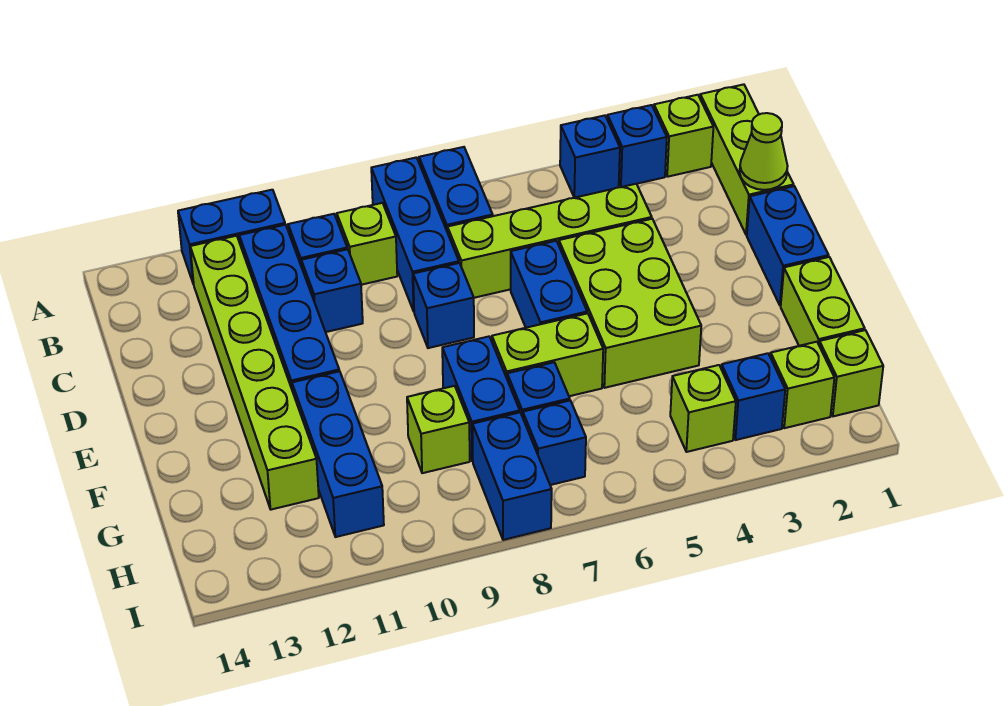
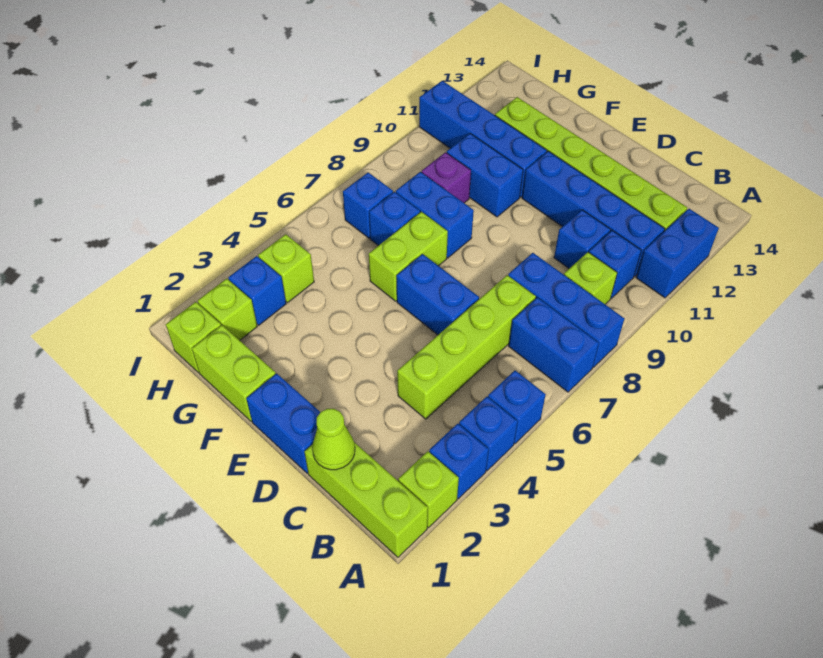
lime brick D4:F5 level 1 -> none
blue brick D8 level 1 -> blue brick A5 level 1
blue brick F11:H11 level 1 -> blue brick F11:I11 level 1
lime brick G9 level 1 -> purple brick G9 level 1
blue brick H8:I8 level 1 -> blue brick F10:G10 level 1

